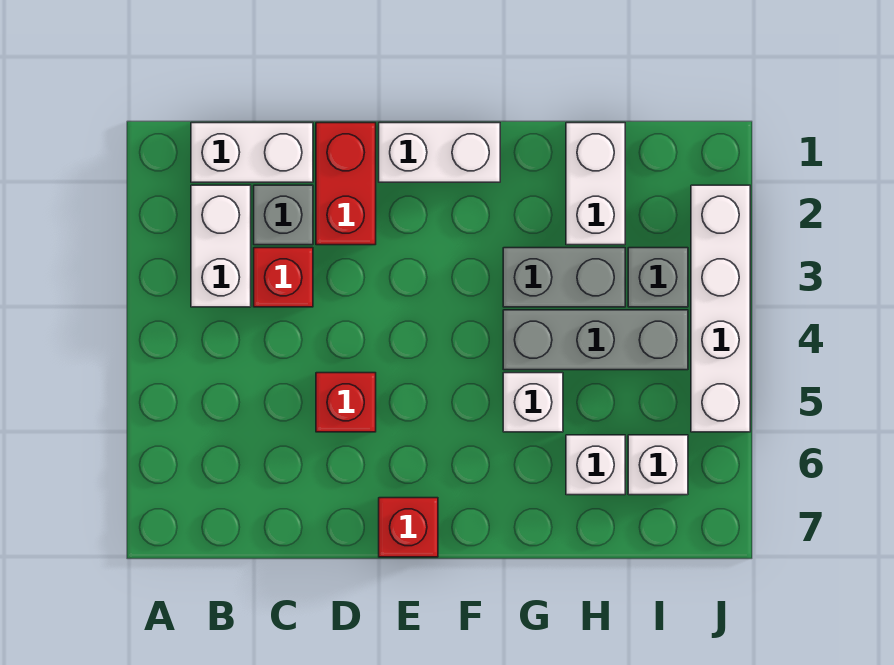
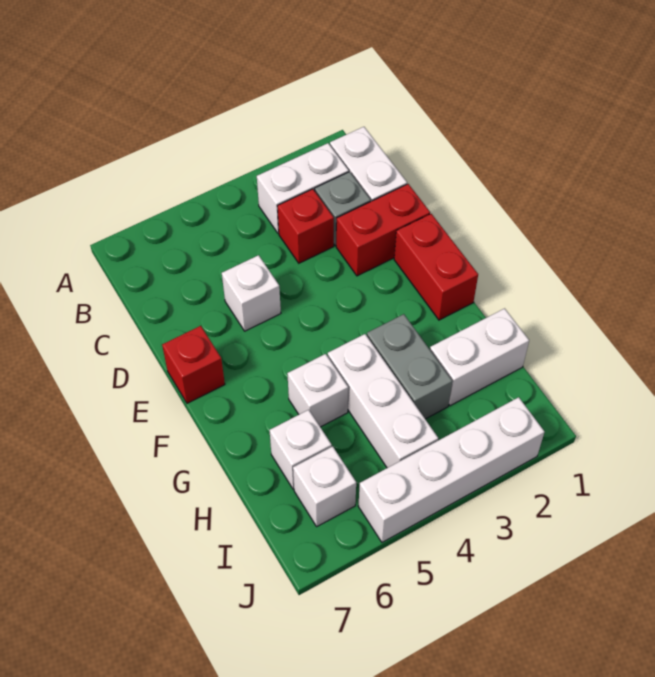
red brick D5 level 1 -> white brick D5 level 1
white brick E1:F1 level 1 -> red brick E1:F1 level 1
grey brick G4:I4 level 1 -> white brick G4:I4 level 1
grey brick I3 level 1 -> none

